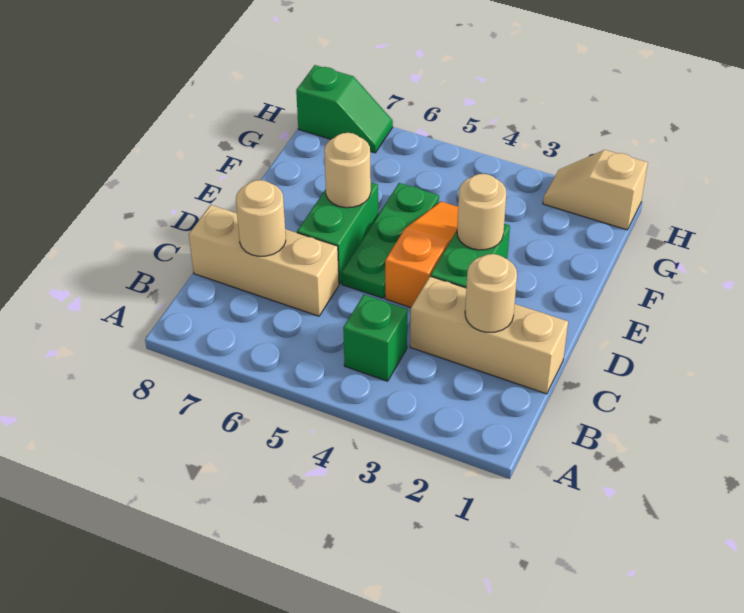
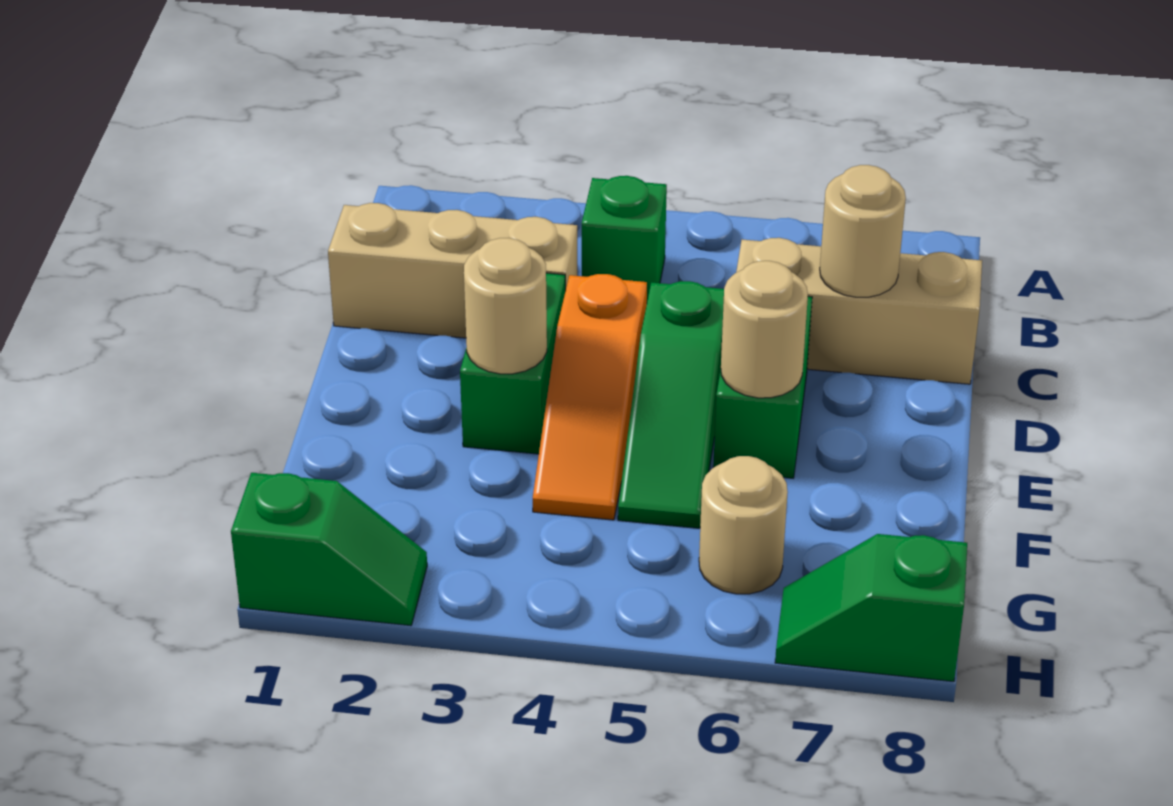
tan round brick C2 level 2 -> tan round brick G6 level 1
green plate D5:F5 level 1 -> green slope D5:F5 level 1 top D
tan slope H1:H2 level 1 top 1 -> green slope H1:H2 level 1 top 1

